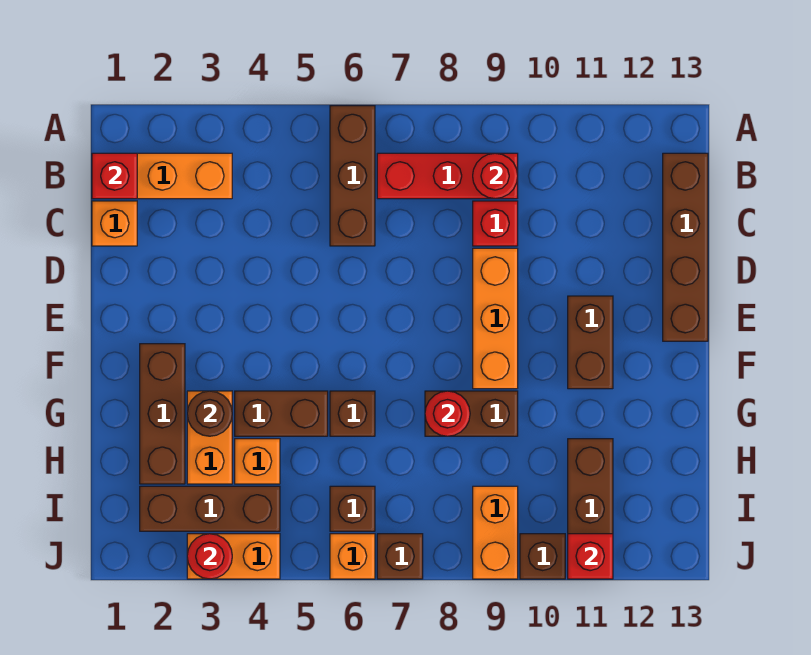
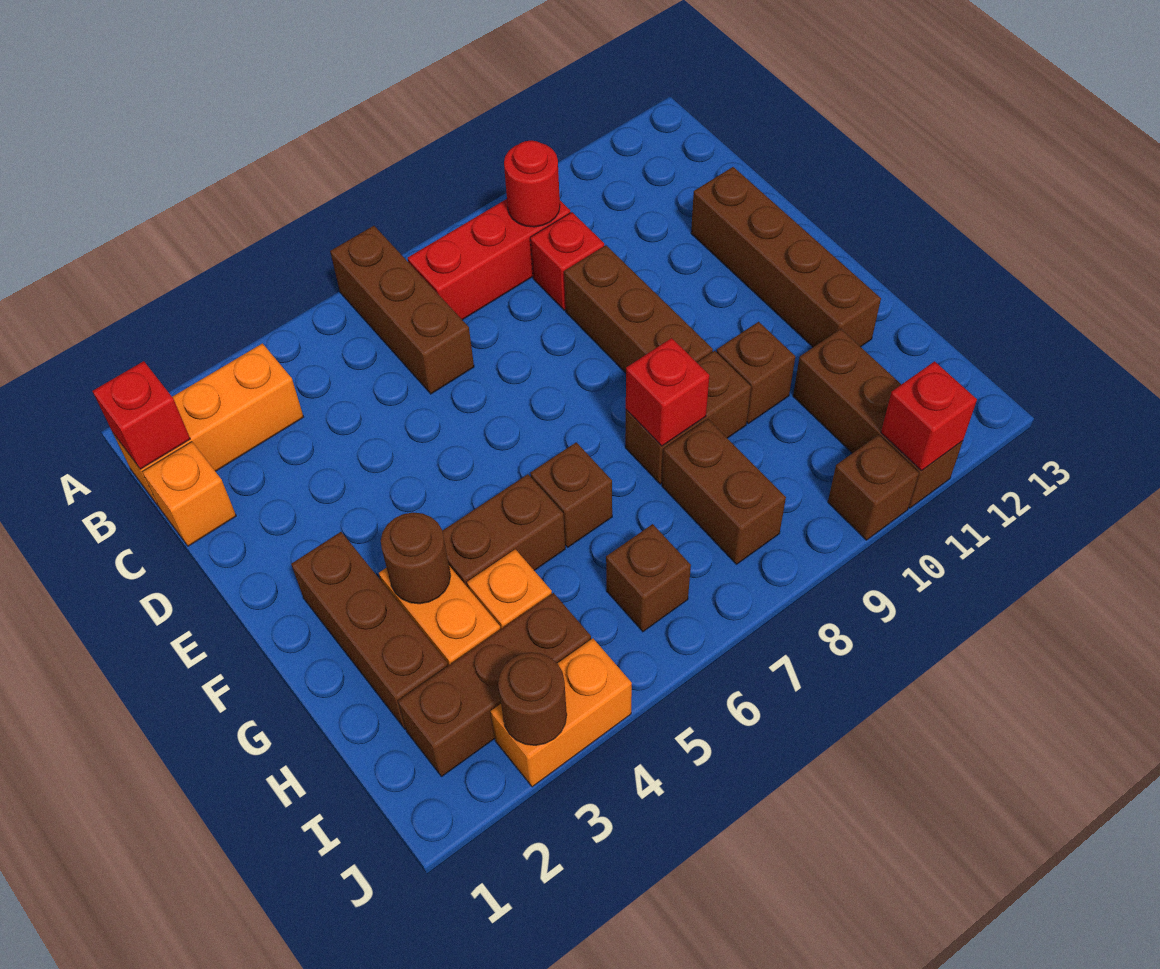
brown brick B13:E13 level 1 -> brown brick D12:G12 level 1
orange brick D9:F9 level 1 -> brown brick D9:F9 level 1
brown brick E11:F11 level 1 -> brown brick H8:I8 level 1
red round brick G8 level 2 -> red brick G8 level 2
orange brick I9:J9 level 1 -> none
red round brick J3 level 2 -> brown round brick J3 level 2
orange brick J6 level 1 -> none
brown brick J7 level 1 -> brown brick G10 level 1

